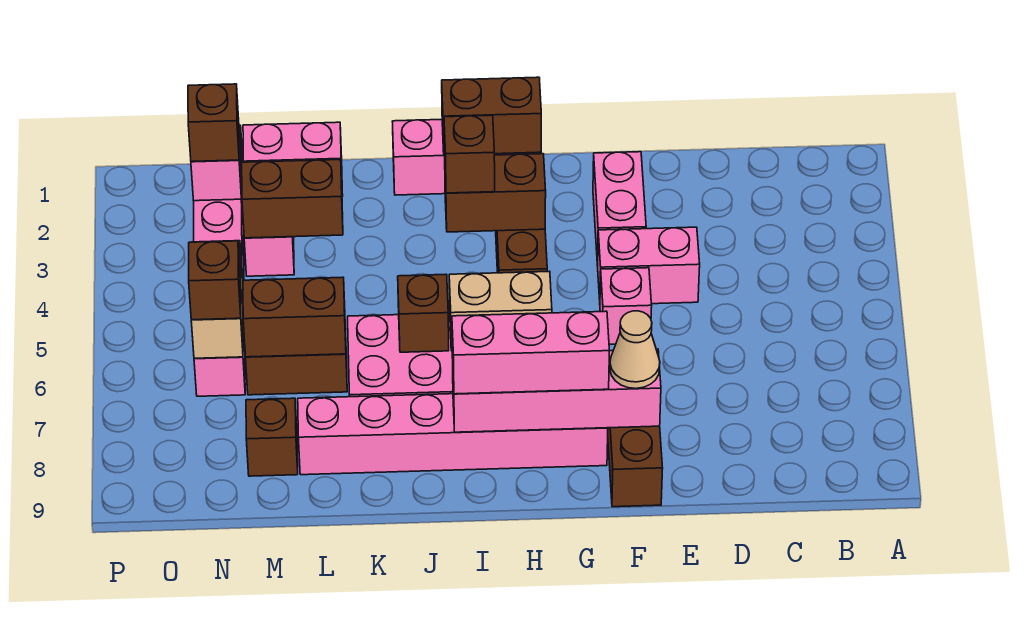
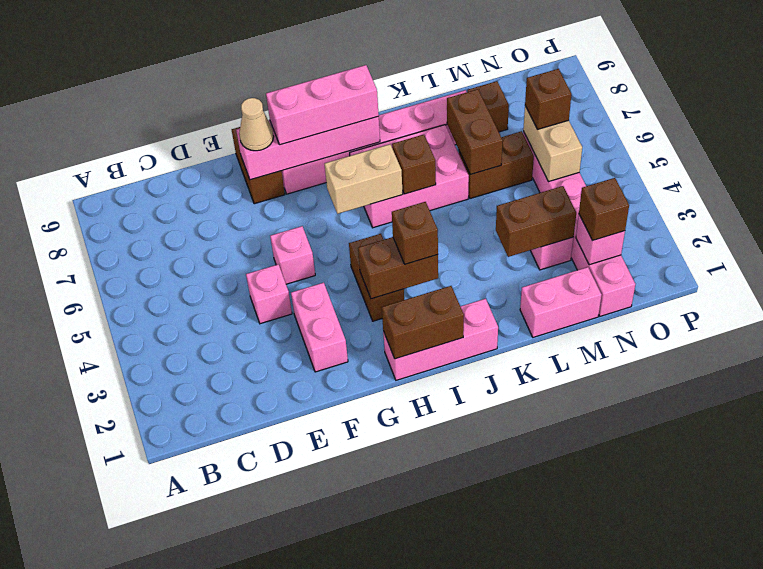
pink brick E4:F4 level 1 -> pink brick E4 level 1
brown brick L6:M6 level 2 -> brown brick L6:L7 level 2

